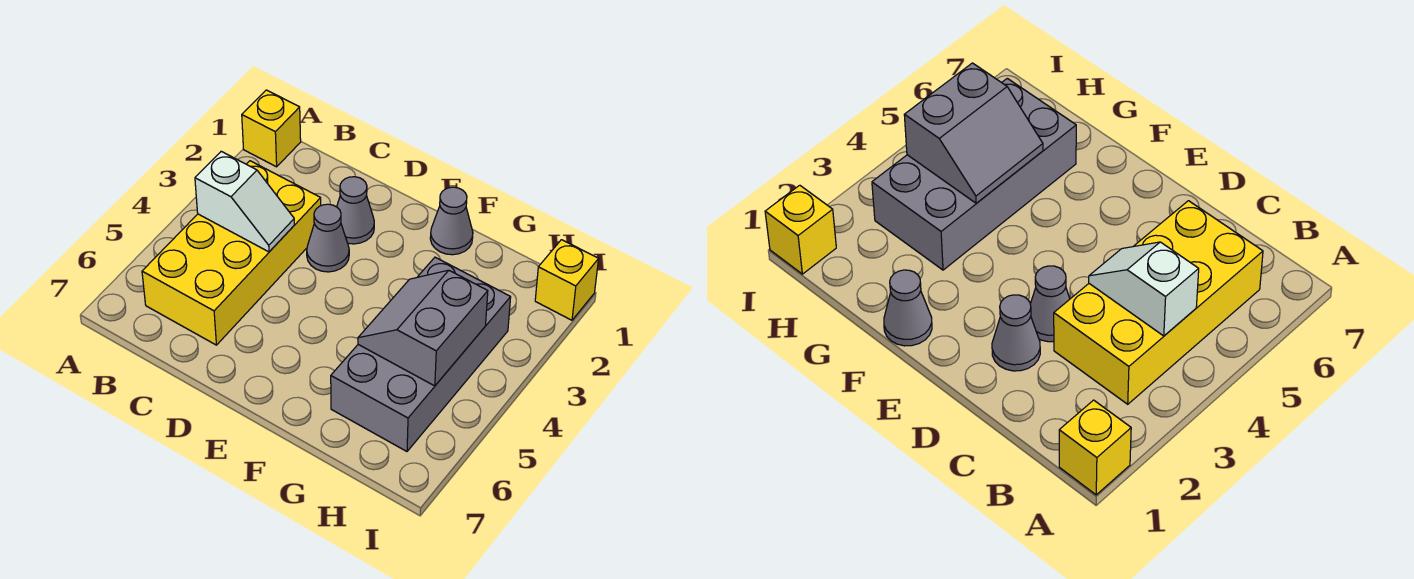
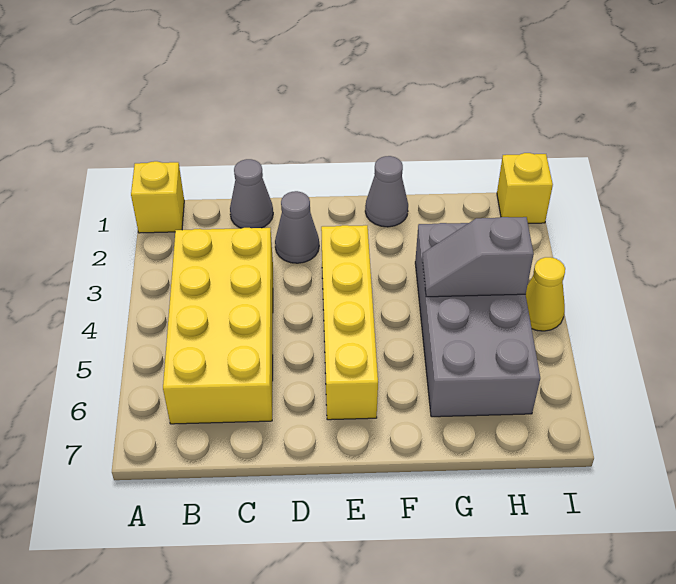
white slope B4:C4 level 2 top B -> none
grey cone D3 level 1 -> grey cone C1 level 1
none -> yellow brick E3:E6 level 1
grey slope G4:H5 level 2 top H -> grey slope G4:H4 level 2 top H
none -> yellow cone I4 level 1

